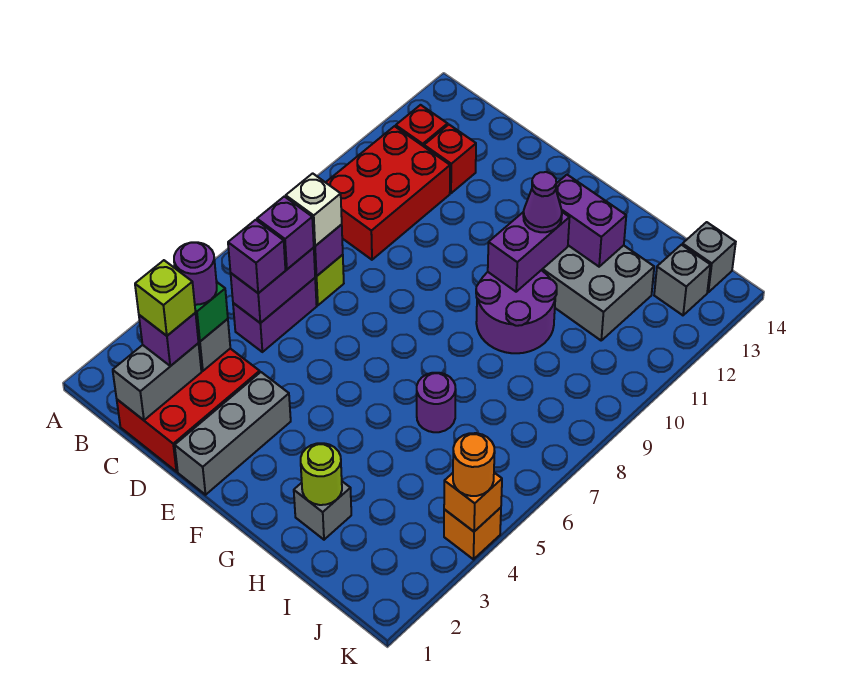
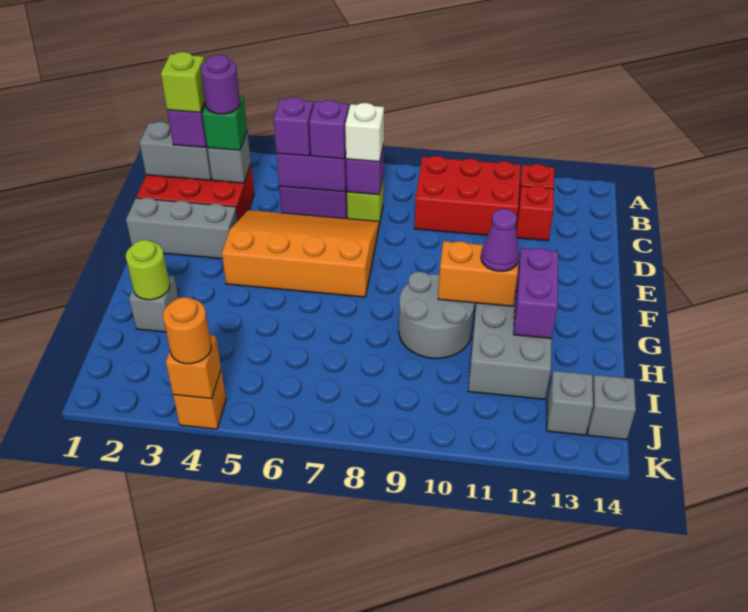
none -> orange slope D4:F7 level 1 top F
purple round brick G9:H10 level 1 -> grey round brick G9:H10 level 1
purple brick G10:G11 level 2 -> orange brick G10:G11 level 2
purple round brick H6 level 1 -> none

